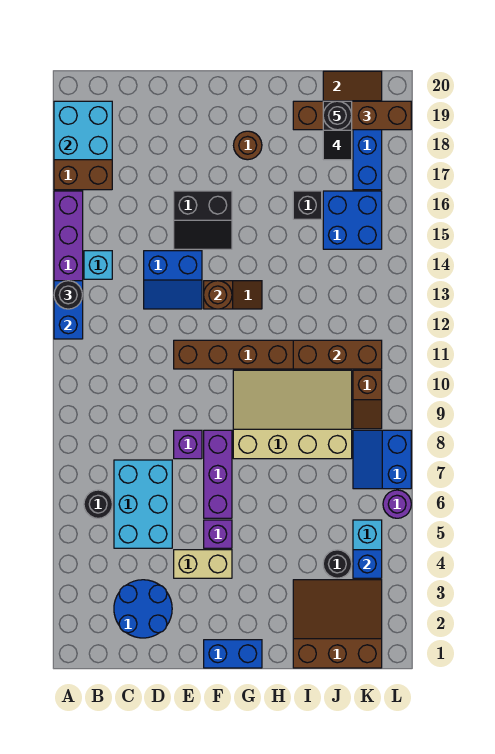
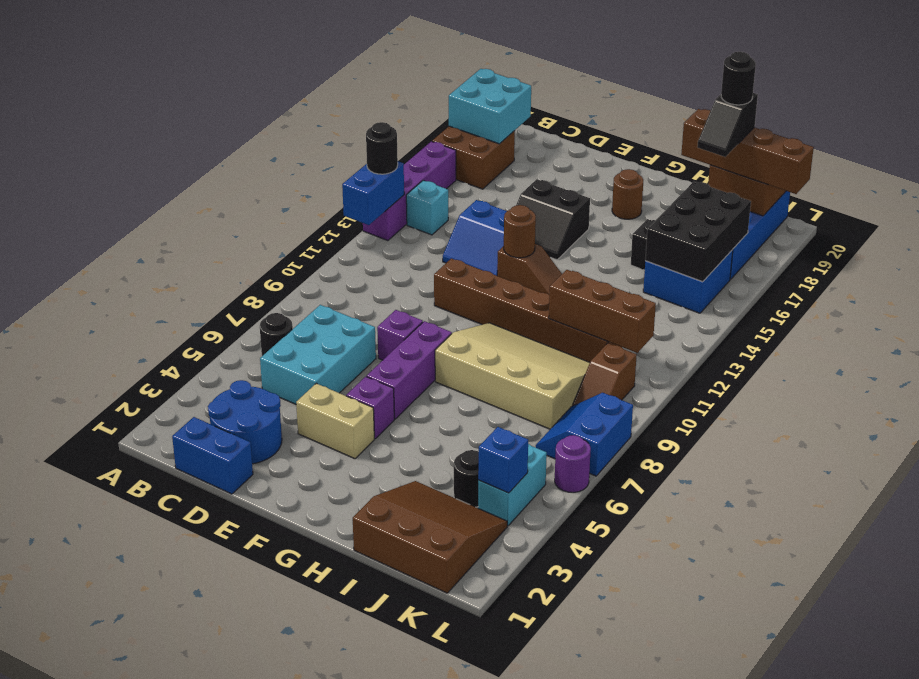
blue brick F1:G1 level 1 -> blue brick C1:D1 level 1
none -> black brick J15:K17 level 2

